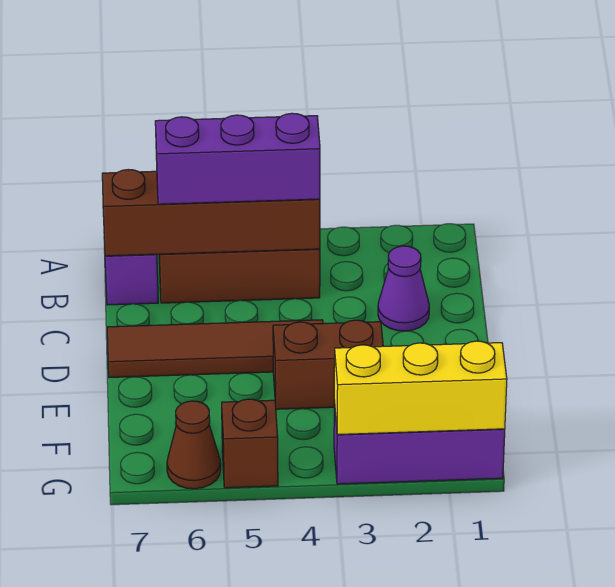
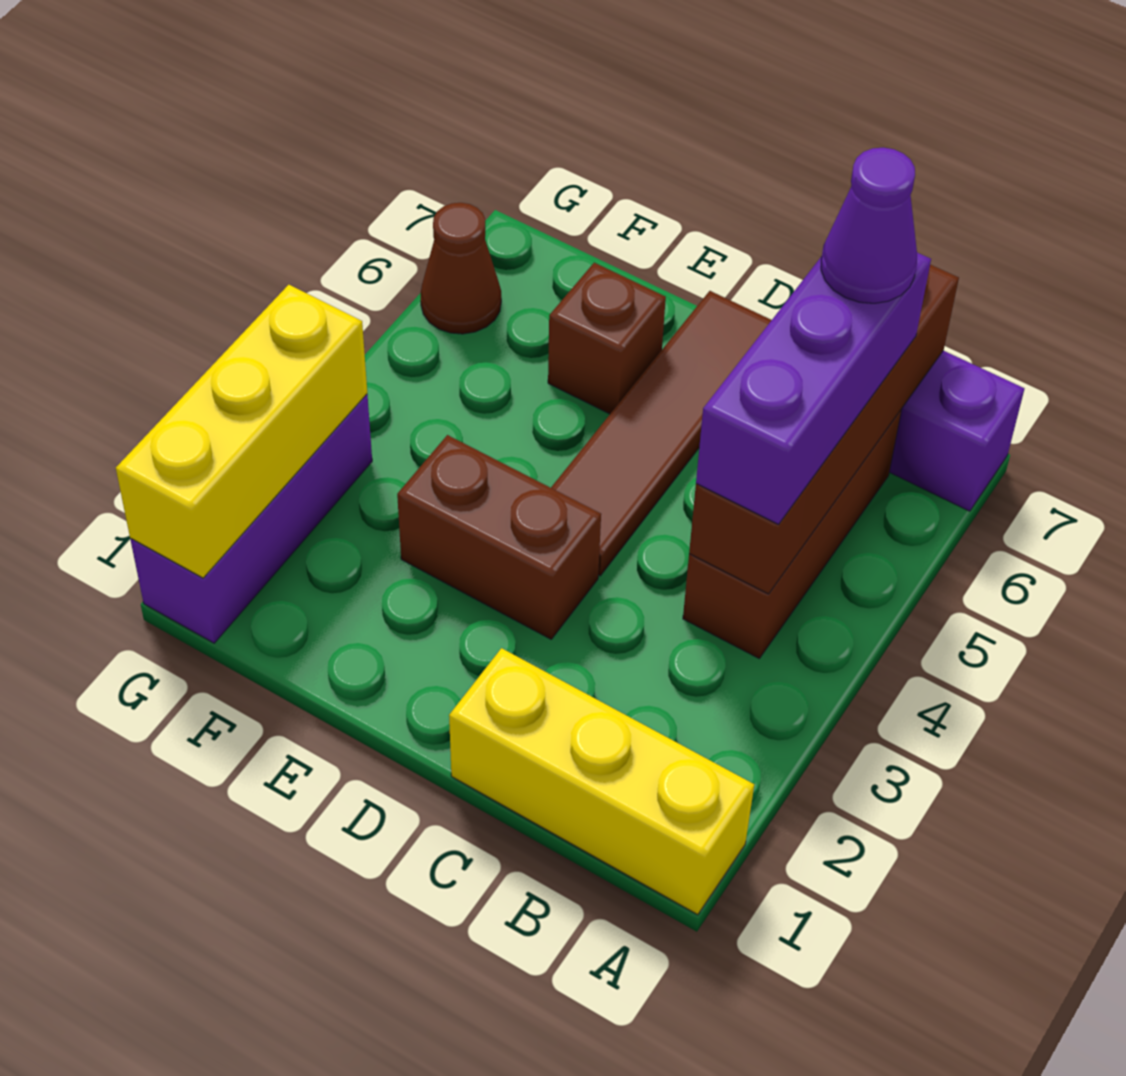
none -> yellow brick A1:C1 level 1
purple cone C2 level 1 -> purple cone B6 level 4
brown brick E3:E4 level 1 -> brown brick D3:E3 level 1
brown brick G5 level 1 -> brown brick E6 level 1

